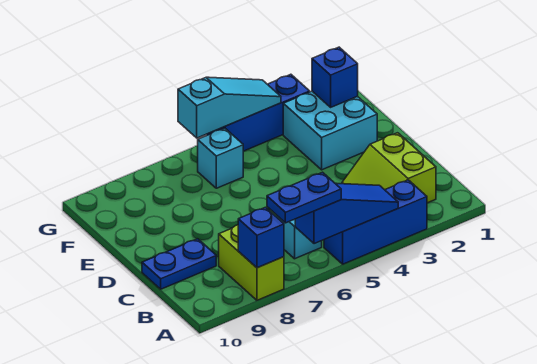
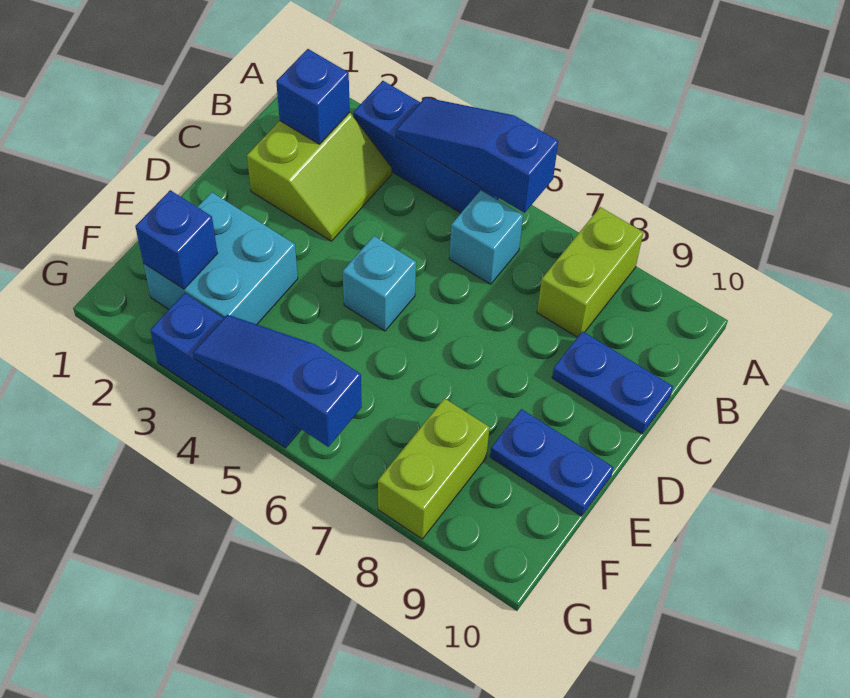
blue plate A6:A7 level 3 -> blue plate E9:E10 level 1
blue brick A8 level 2 -> blue brick B2 level 2
cyan brick F6 level 1 -> cyan brick D5 level 1
none -> lime brick F8:G8 level 1
cyan slope G4:G6 level 2 top 6 -> blue slope G4:G6 level 2 top 6

